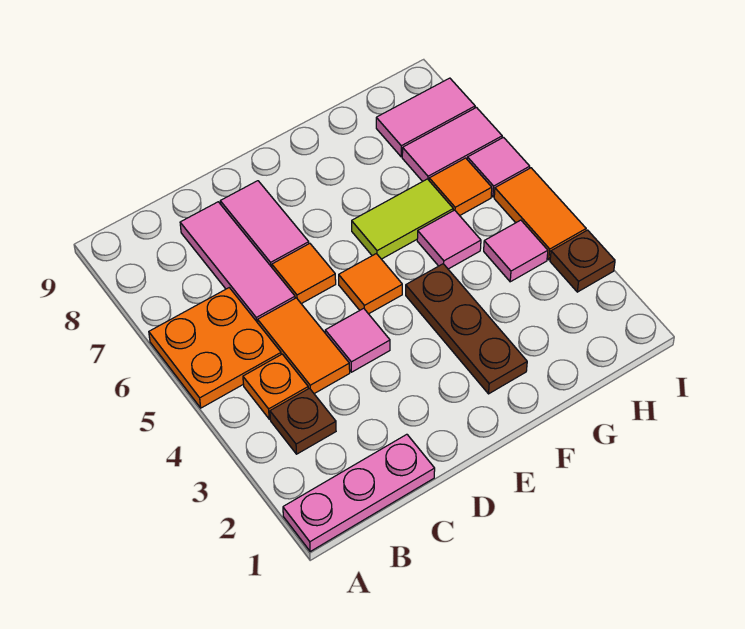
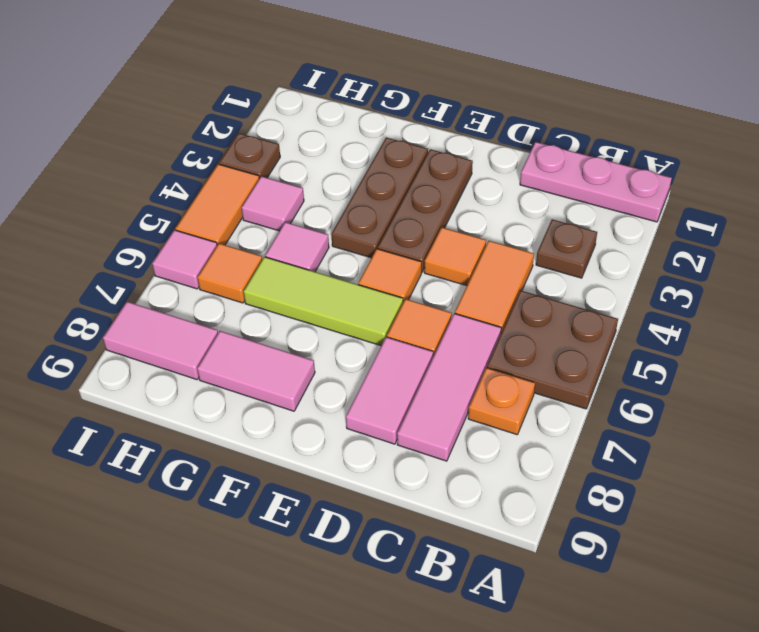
orange plate A5:B6 level 1 -> brown plate A5:B6 level 1
orange plate B4 level 1 -> orange plate B7 level 1
pink tile D4 level 1 -> orange tile D4 level 1
none -> brown plate E2:E4 level 1
lime tile F6:G6 level 1 -> lime tile E6:G6 level 1
pink tile H7:I7 level 1 -> pink tile F8:G8 level 1

